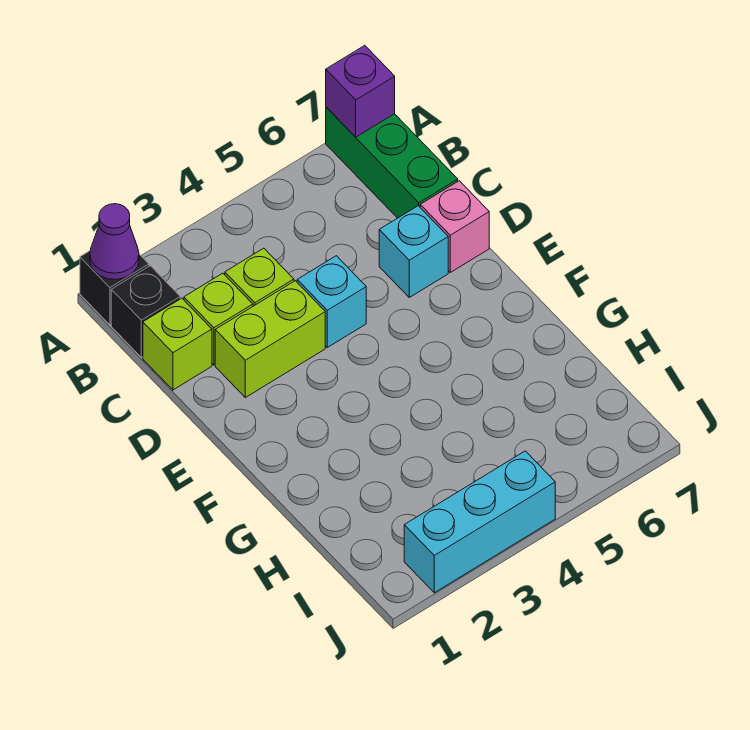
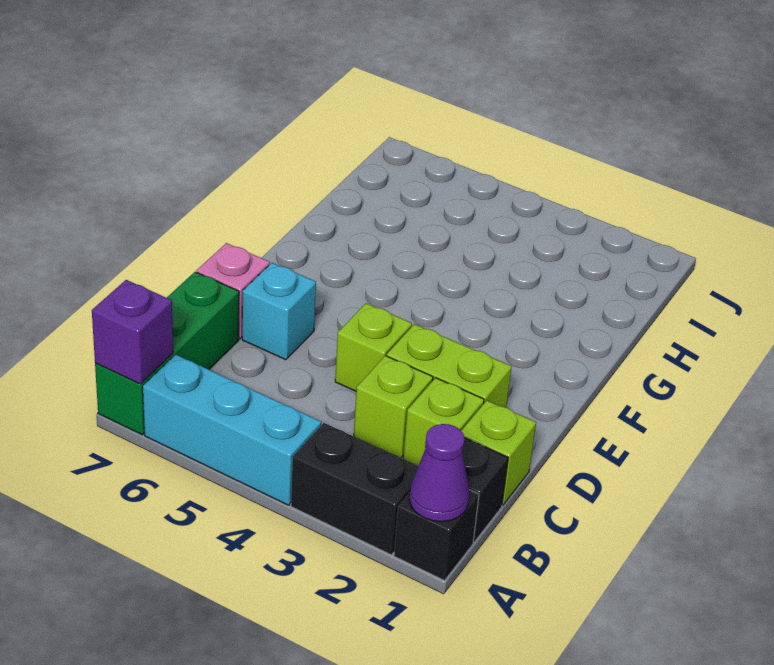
none -> black brick A2:A3 level 1
cyan brick D4 level 1 -> lime brick D4 level 1
cyan brick J2:J4 level 1 -> cyan brick A4:A6 level 1

